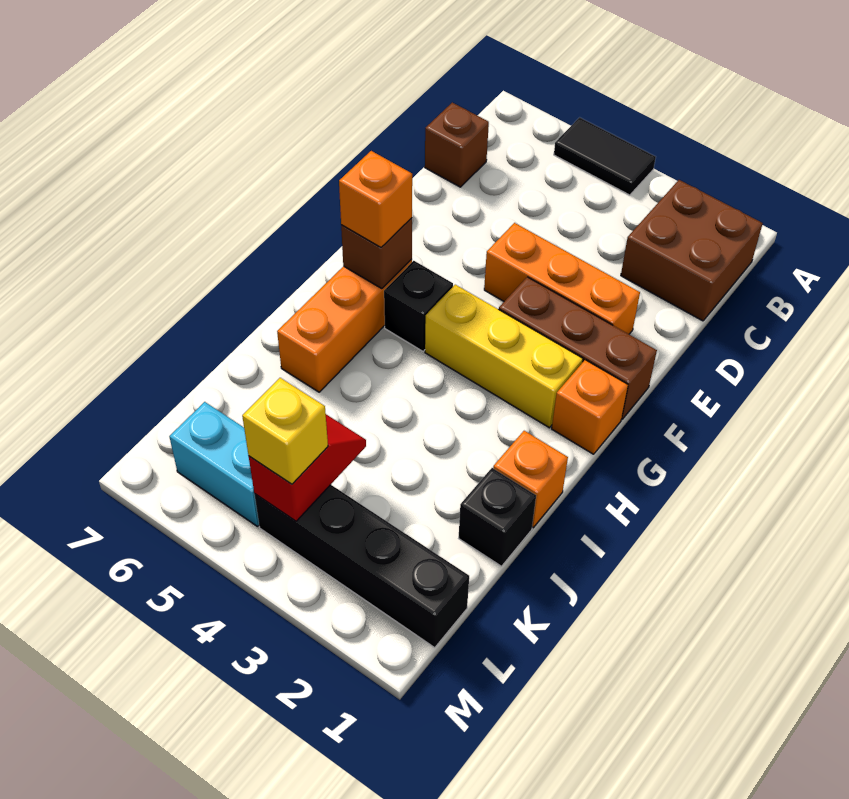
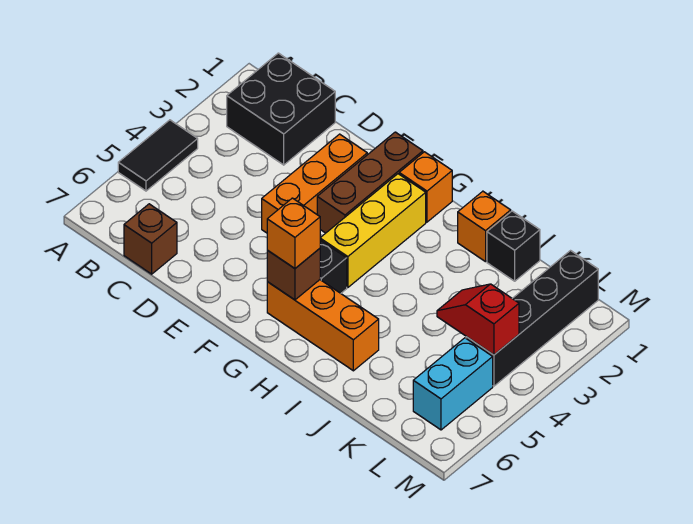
brown brick B1:C2 level 1 -> black brick B1:C2 level 1
yellow brick L4 level 3 -> none

